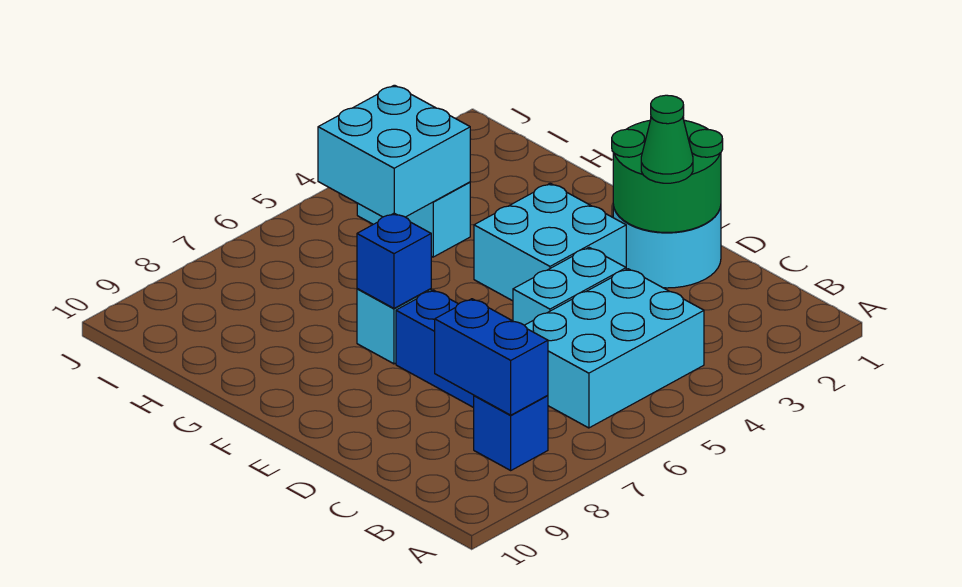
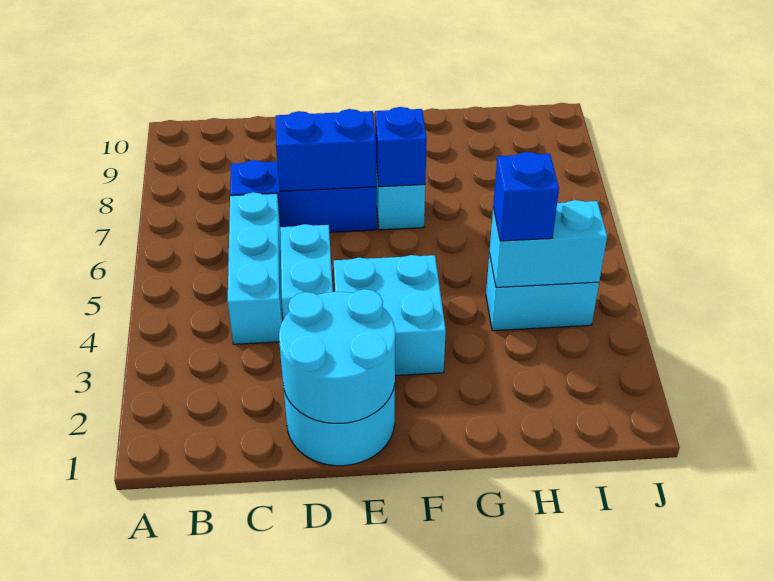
cyan brick B4:C6 level 1 -> cyan brick C4:C6 level 1
blue brick B8 level 1 -> blue brick H4 level 3
blue brick B8:C8 level 2 -> blue brick D7:E7 level 2
green round brick D1:E2 level 2 -> cyan round brick D1:E2 level 2
green cone D2 level 3 -> none
cyan brick H4:I5 level 2 -> cyan brick H4:I4 level 2

